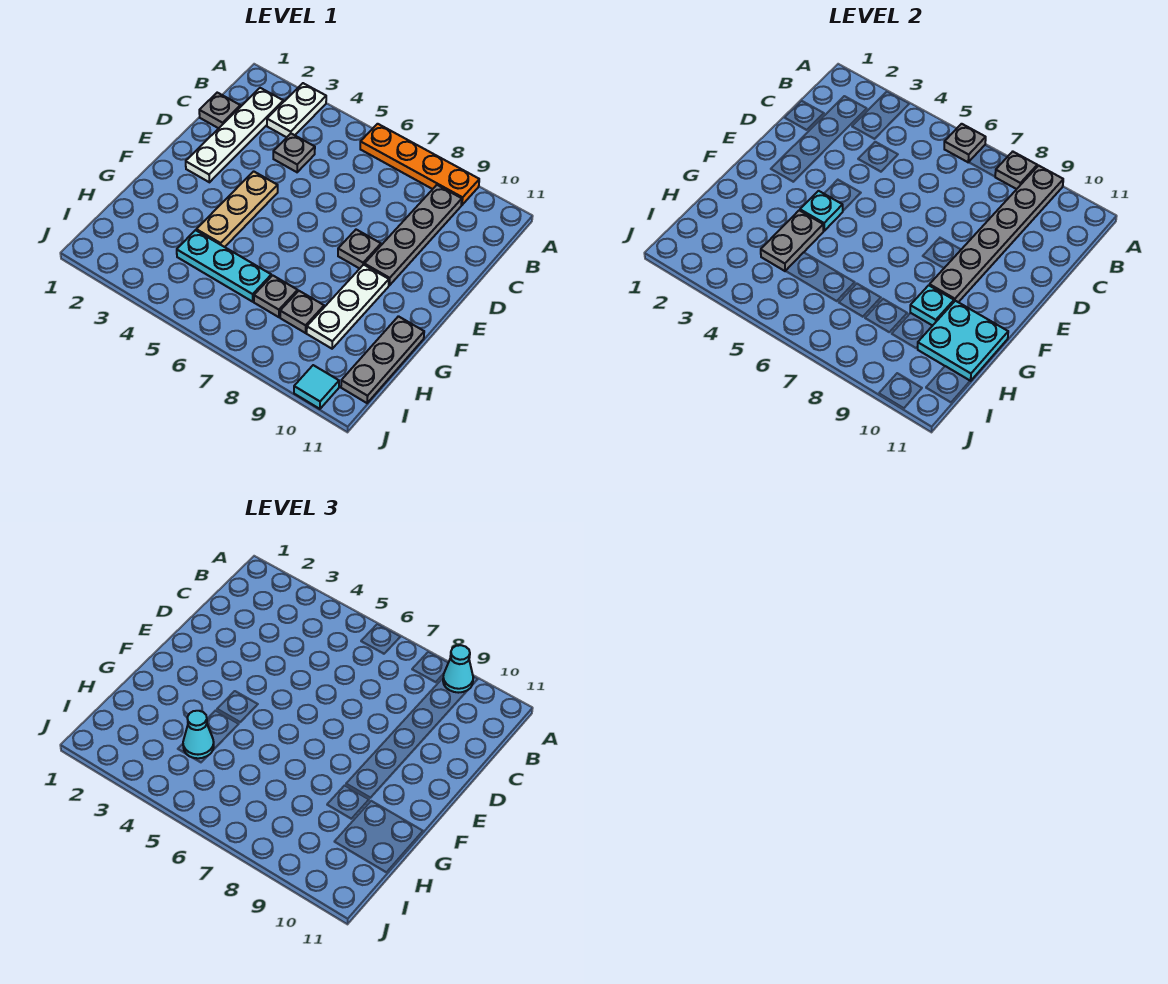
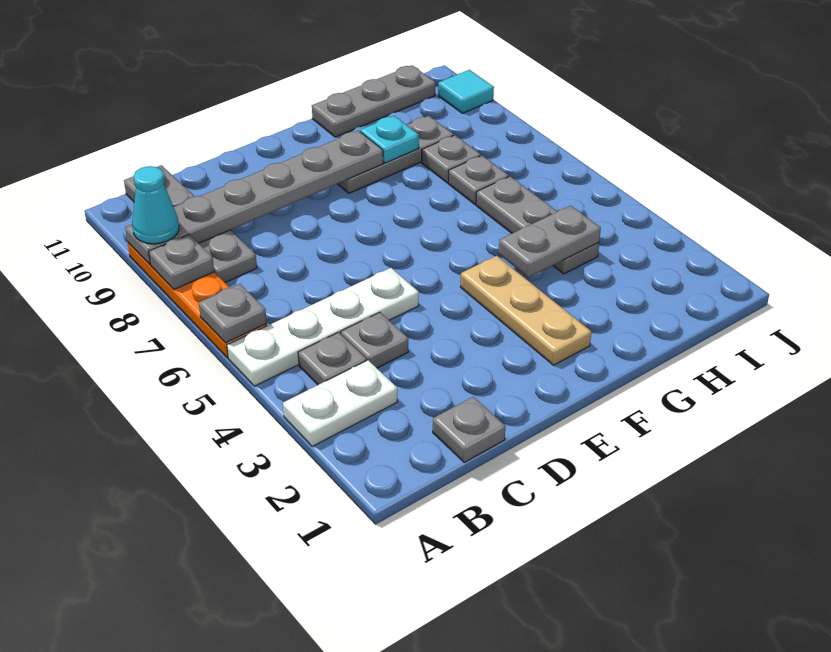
white plate B2:E2 level 1 -> white plate A5:D5 level 1
grey plate B9:E9 level 1 -> grey plate B8:B11 level 1
tan plate E4:G4 level 1 -> tan plate F2:F4 level 1
grey plate E8 level 1 -> grey plate B4 level 1
cyan plate F4 level 2 -> none
white plate F9:H9 level 1 -> grey plate F9:H9 level 1
cyan plate G10:H11 level 2 -> none
cyan plate H4:H6 level 1 -> grey plate H4:H6 level 1
cyan cone H4 level 3 -> none

